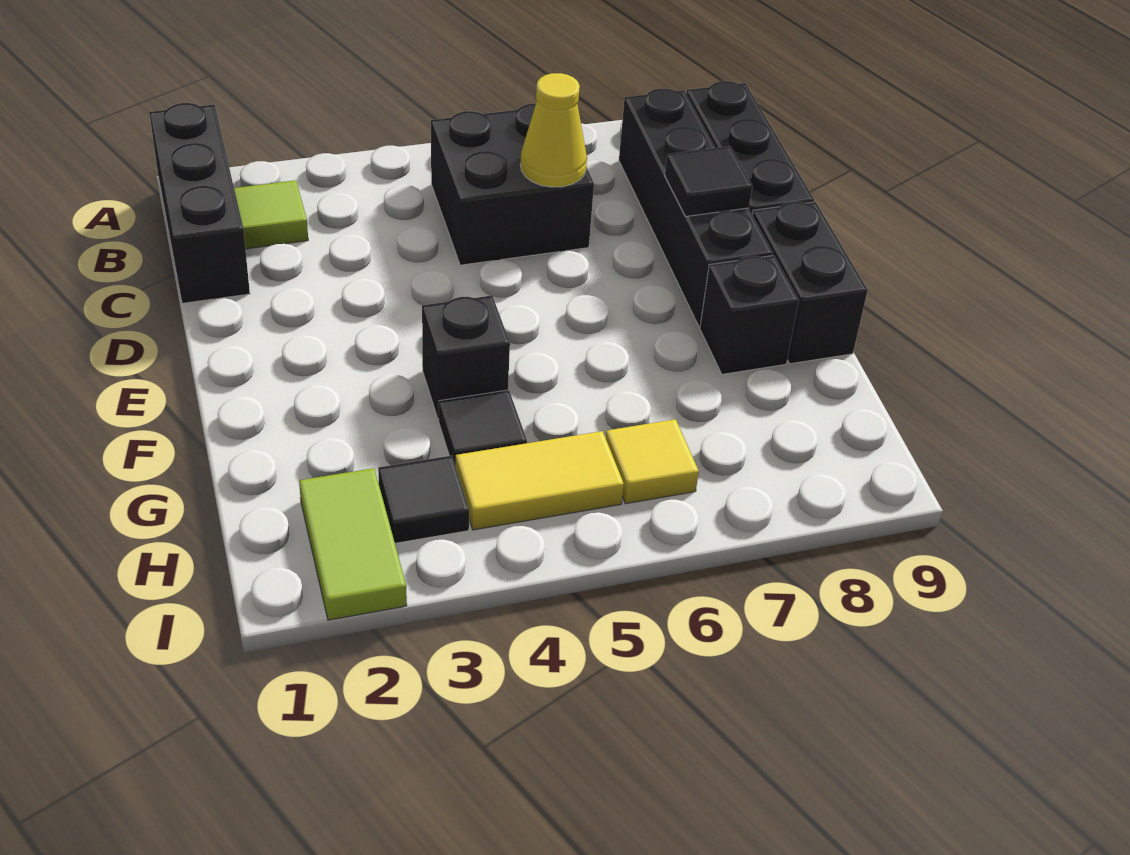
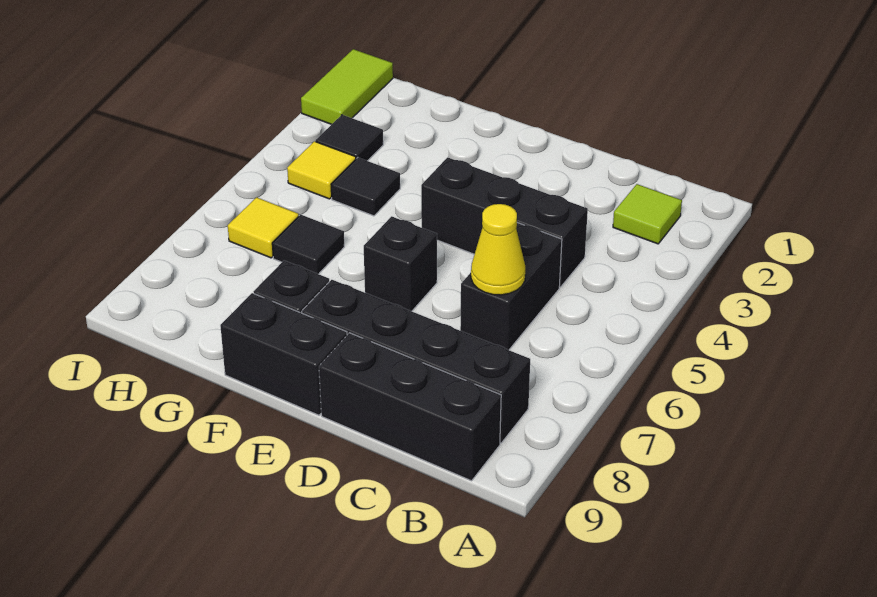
black brick A1:C1 level 1 -> black brick C4:E4 level 1
black brick B5:C6 level 1 -> black brick C5:C6 level 1
black tile D8 level 2 -> black tile G6 level 1
black brick F4 level 1 -> black brick E6 level 1
lime tile H2:I2 level 1 -> lime tile I1:I2 level 1
yellow tile H4:H5 level 1 -> yellow tile H4 level 1

